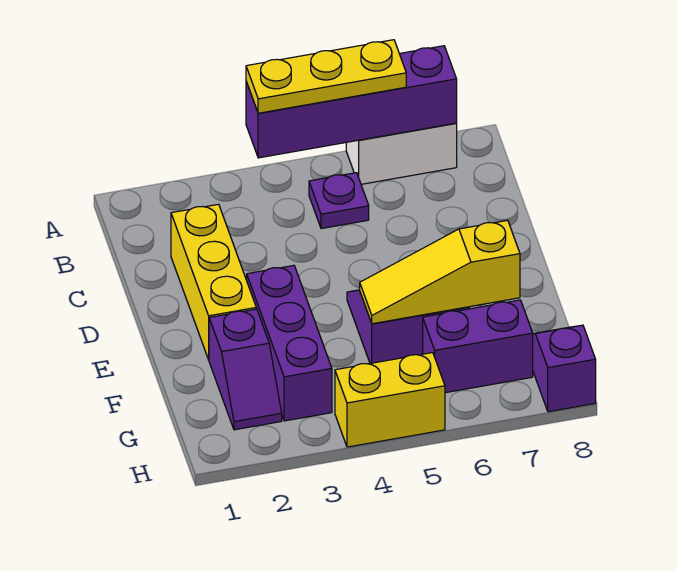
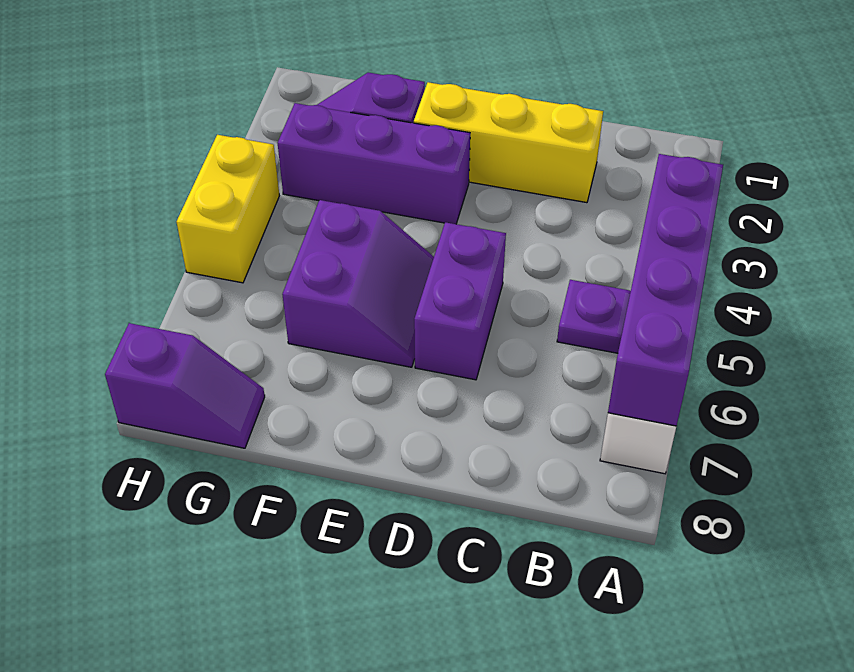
yellow plate A4:A6 level 3 -> none
yellow slope F5:F7 level 2 top 7 -> none
purple brick G6:G7 level 1 -> purple brick D5:D6 level 1

